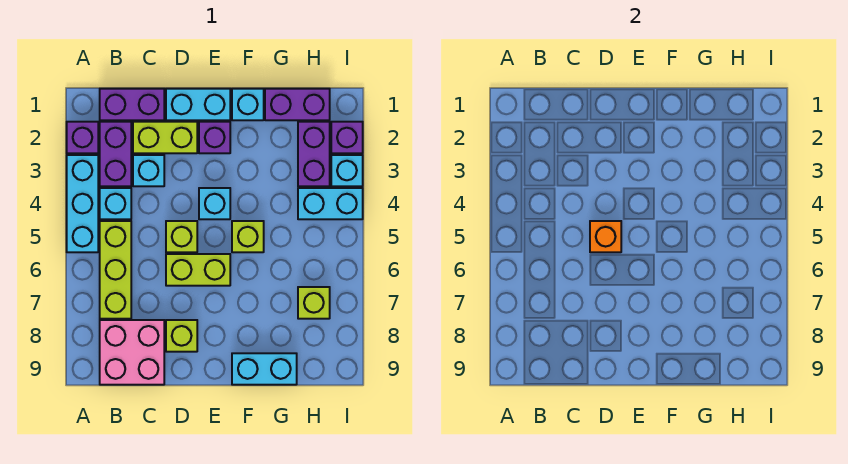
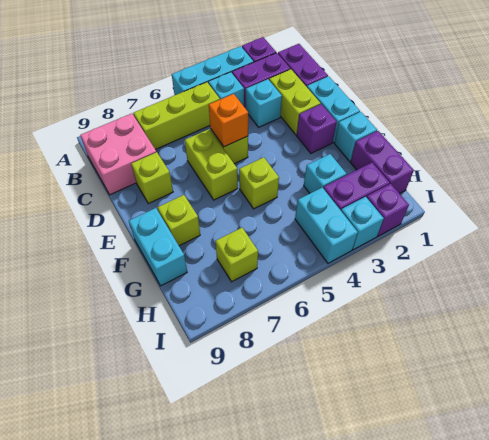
cyan brick E4 level 1 -> cyan brick G3 level 1
none -> lime brick F8 level 1

